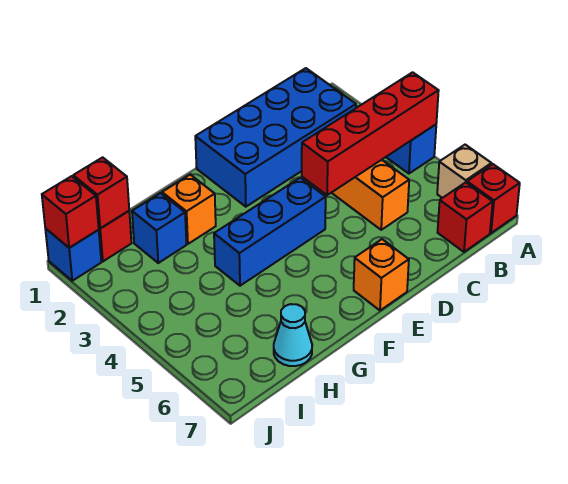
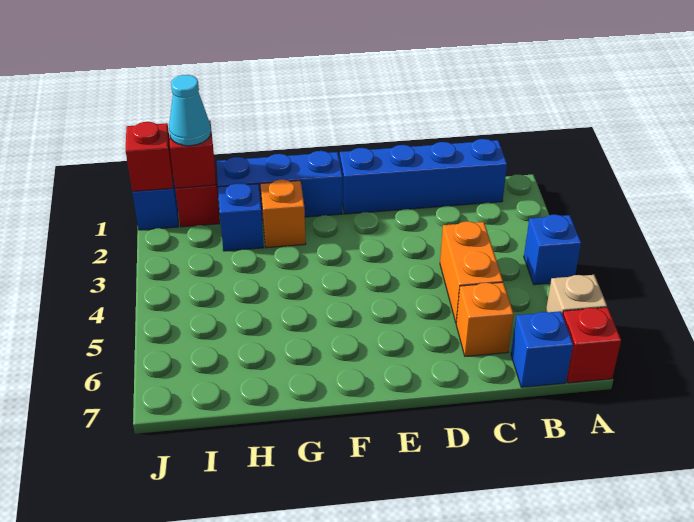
red brick A4:D4 level 2 -> none
blue brick B1:E2 level 1 -> blue brick B1:E1 level 1
red brick B7 level 1 -> blue brick B7 level 1
blue brick E4:G4 level 1 -> blue brick F1:H1 level 1
orange brick E7 level 1 -> orange brick C6 level 1
cyan cone H7 level 1 -> cyan cone I1 level 3

